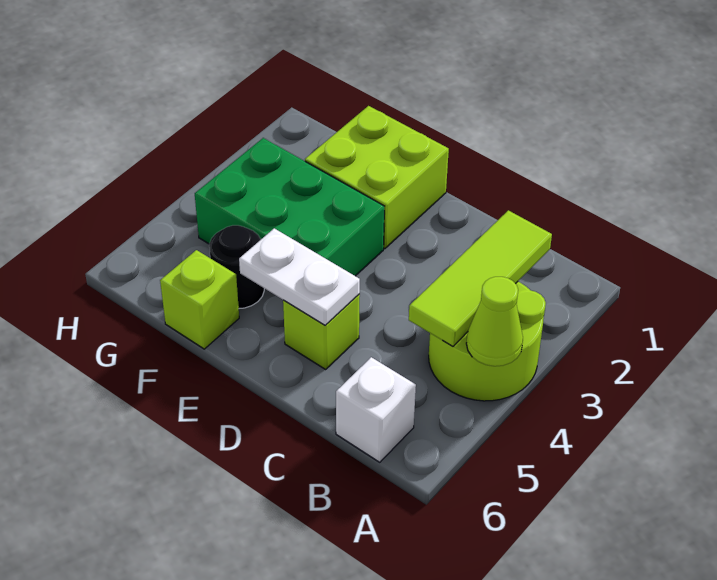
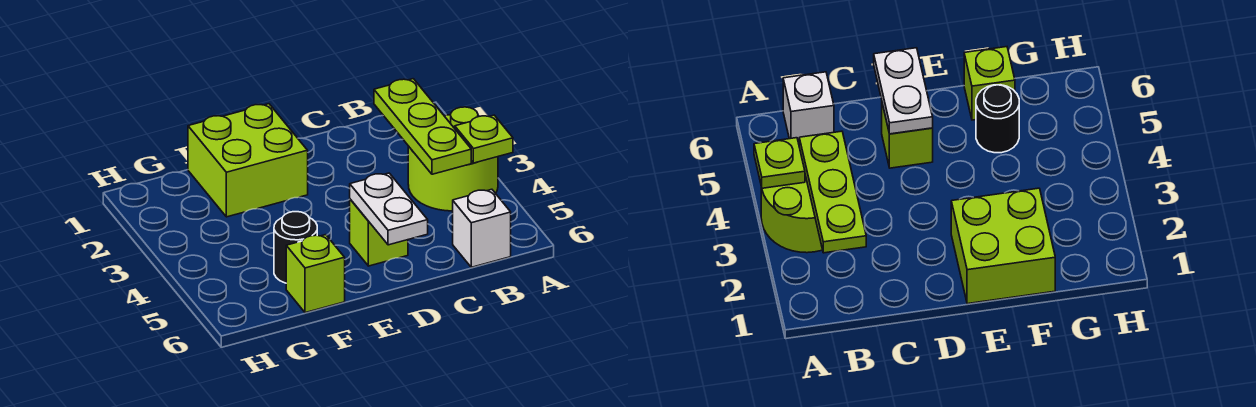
lime cone A4 level 2 -> lime plate A4 level 2
lime tile B2:B4 level 2 -> lime plate B2:B4 level 2
white plate D5:E5 level 2 -> white plate D5:D6 level 2
green brick E3:G4 level 1 -> none

